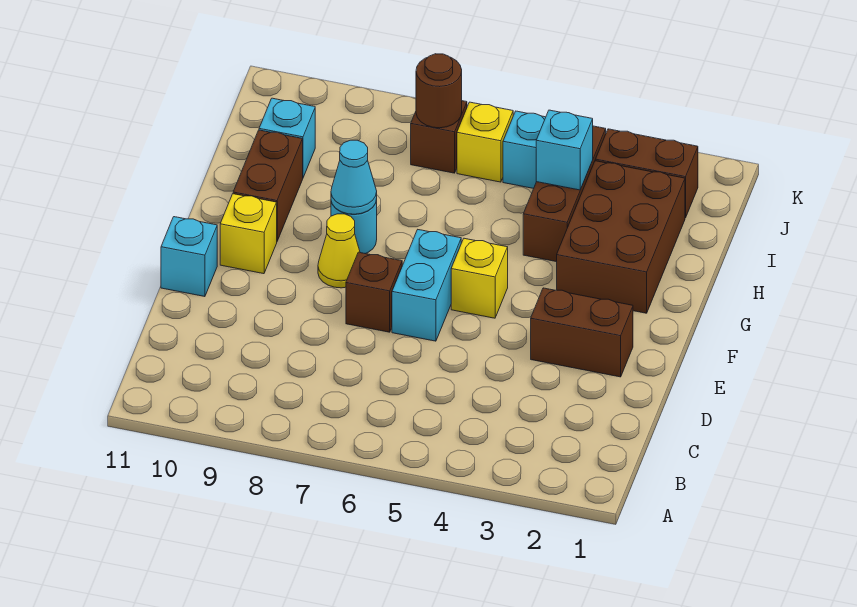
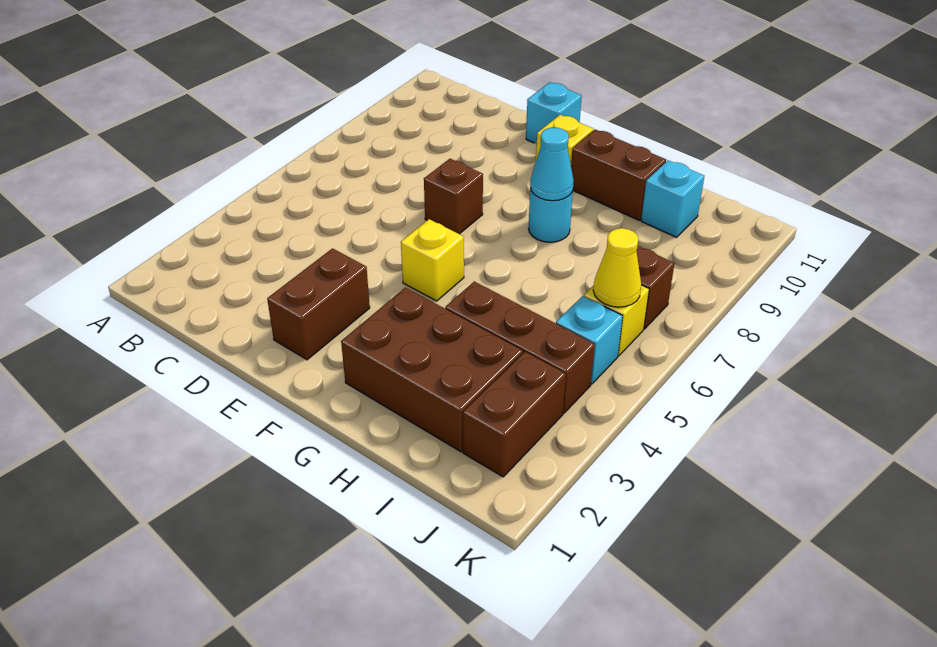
cyan brick E6:F6 level 1 -> none
yellow cone F8 level 1 -> yellow cone J6 level 2
cyan brick I4 level 2 -> none
brown round brick J7 level 2 -> none

